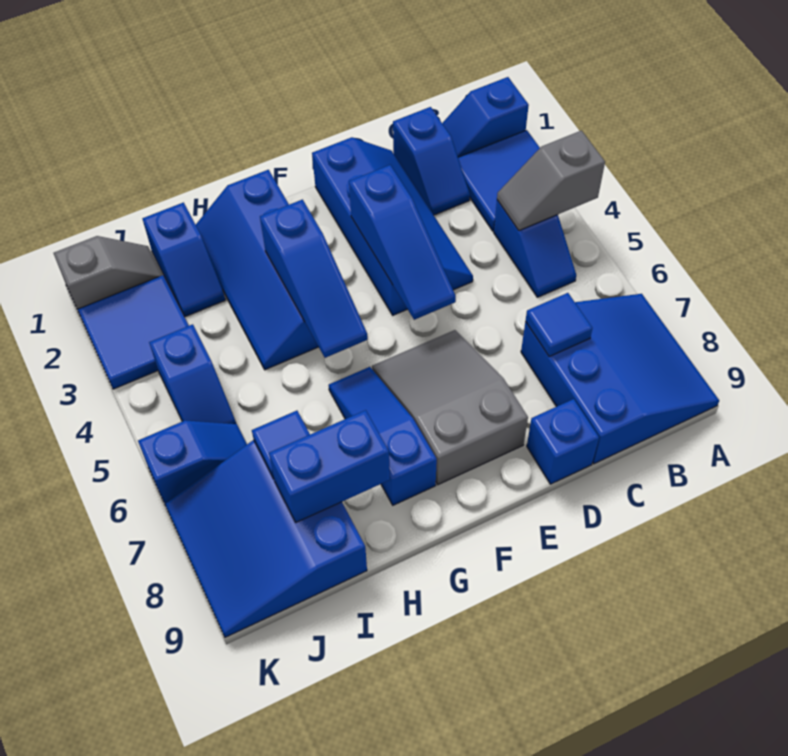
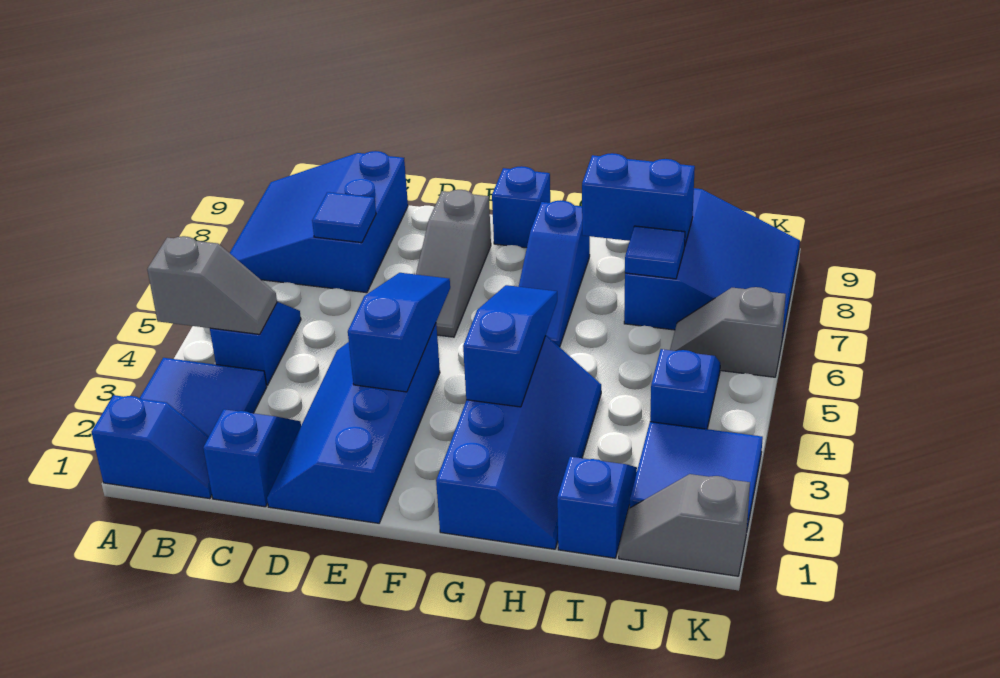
blue brick D9 level 1 -> blue brick F9 level 1
grey slope E6:F8 level 1 top 8 -> grey slope E6:E8 level 1 top 8
blue slope J6:K6 level 1 top K -> grey slope J6:K6 level 1 top K

